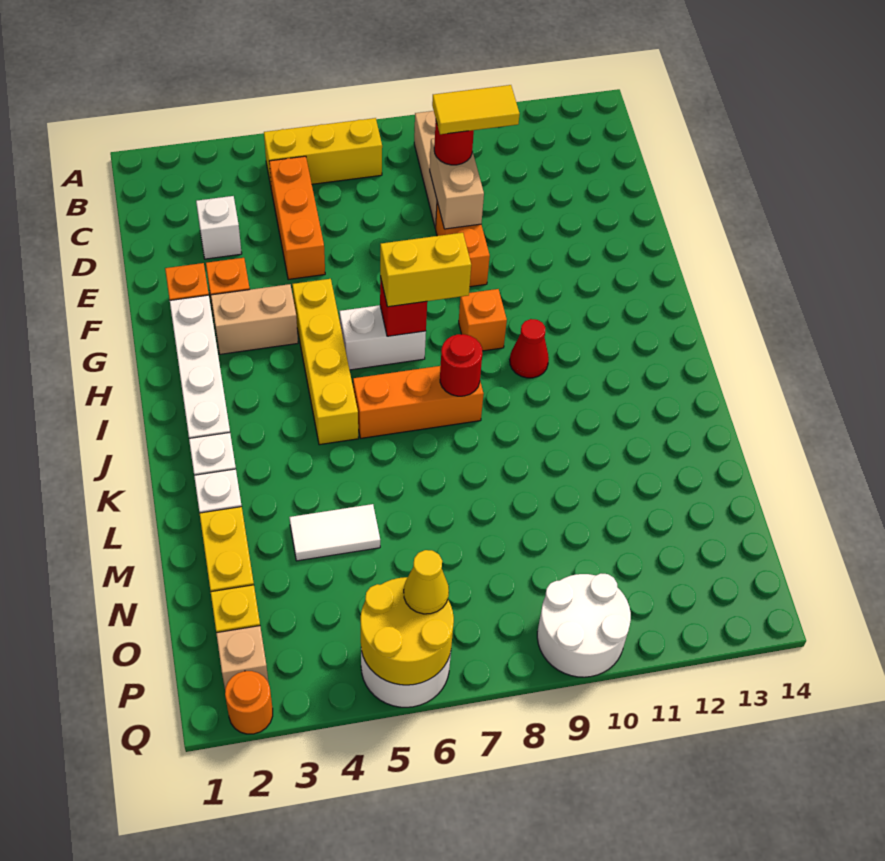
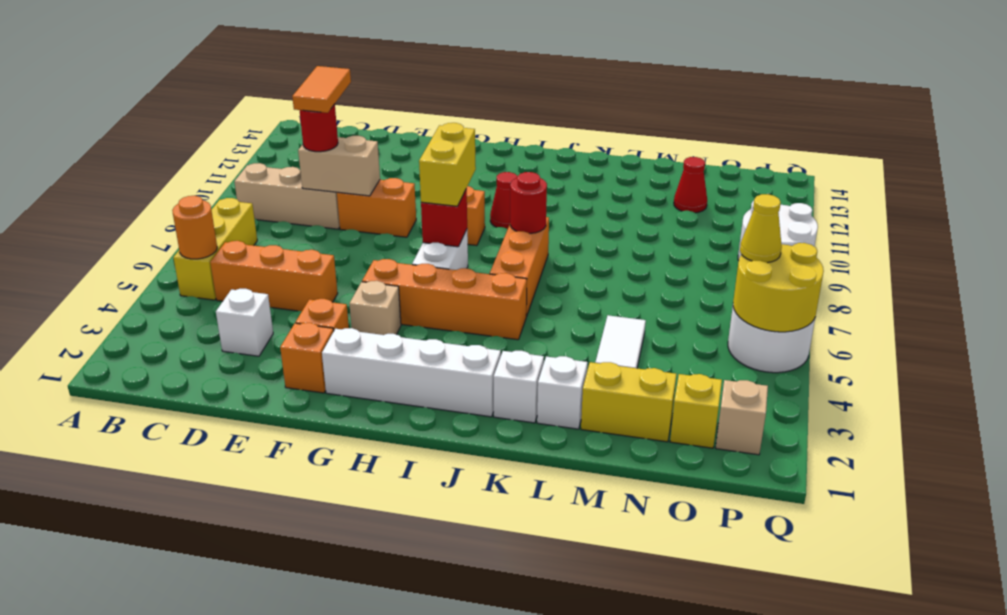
yellow tile D9:D10 level 4 -> orange tile D9:D10 level 4
tan brick G3:G4 level 1 -> tan brick G4 level 1
yellow brick G5:J5 level 1 -> orange brick G5:J5 level 1
none -> red cone N12 level 1
orange round brick Q2 level 1 -> orange round brick B5 level 2

